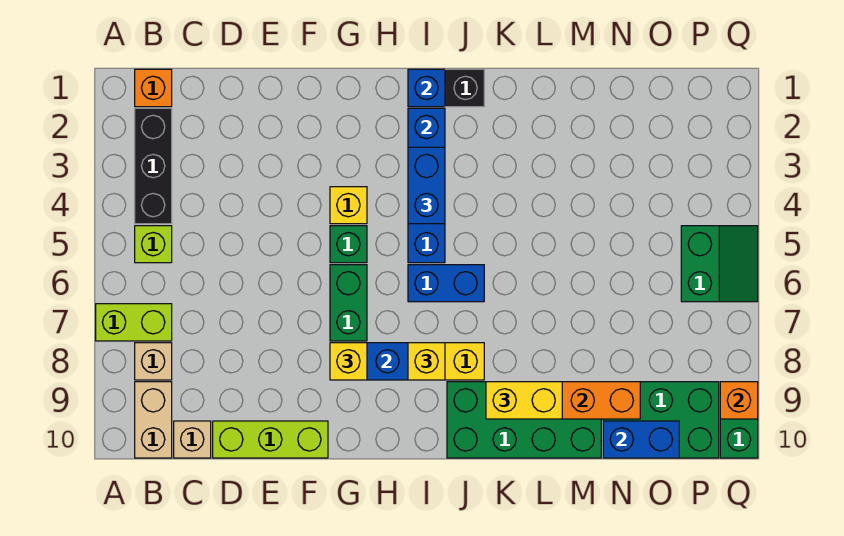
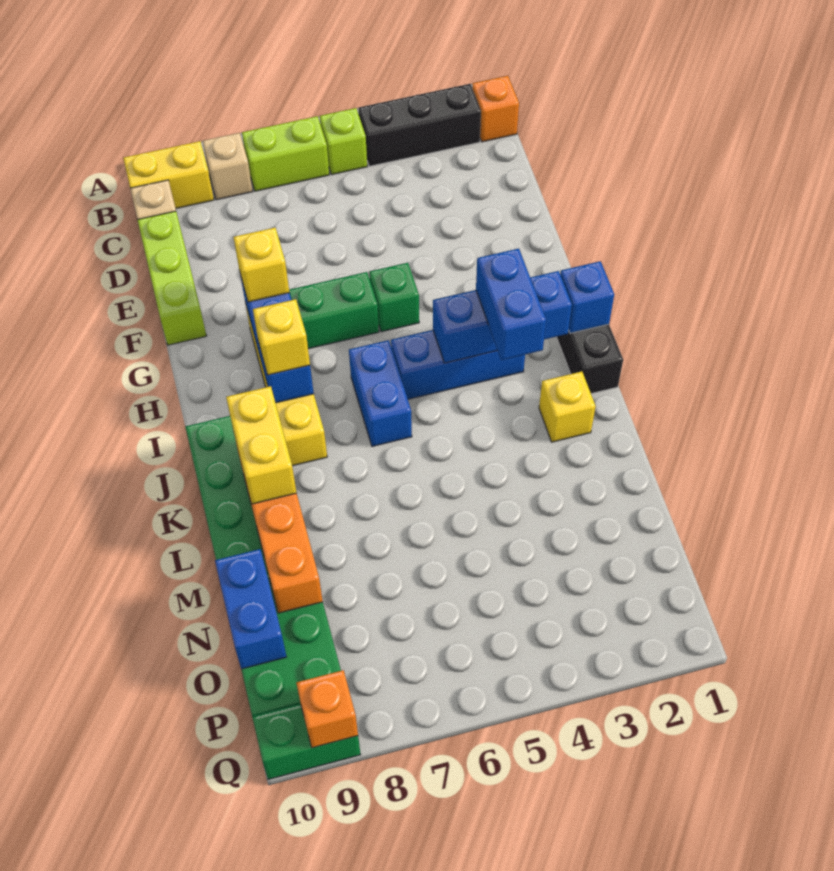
lime brick A7:B7 level 1 -> lime brick B6:B7 level 1
tan brick B9:B10 level 1 -> yellow brick B9:B10 level 1
yellow brick G4 level 1 -> yellow brick K2 level 1
blue brick I3:I4 level 3 -> blue brick I3:J3 level 3
green slope P5:Q6 level 1 top P -> none

